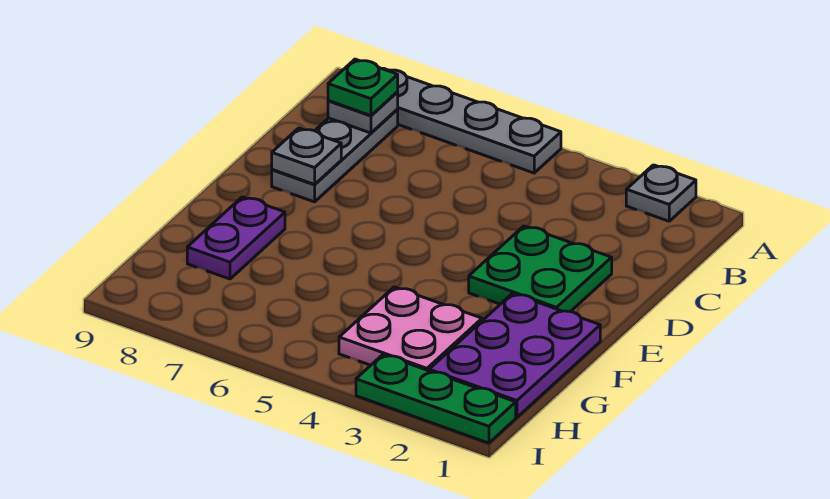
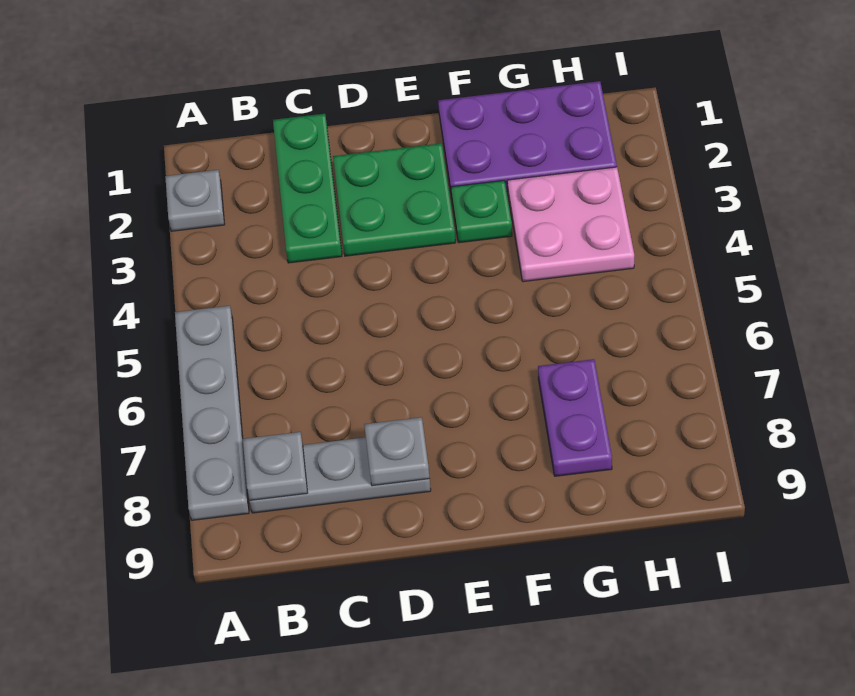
green plate B8 level 3 -> green plate F3 level 1
purple plate F8:G8 level 1 -> purple plate G7:G8 level 1
green plate I1:I3 level 1 -> green plate C1:C3 level 1

